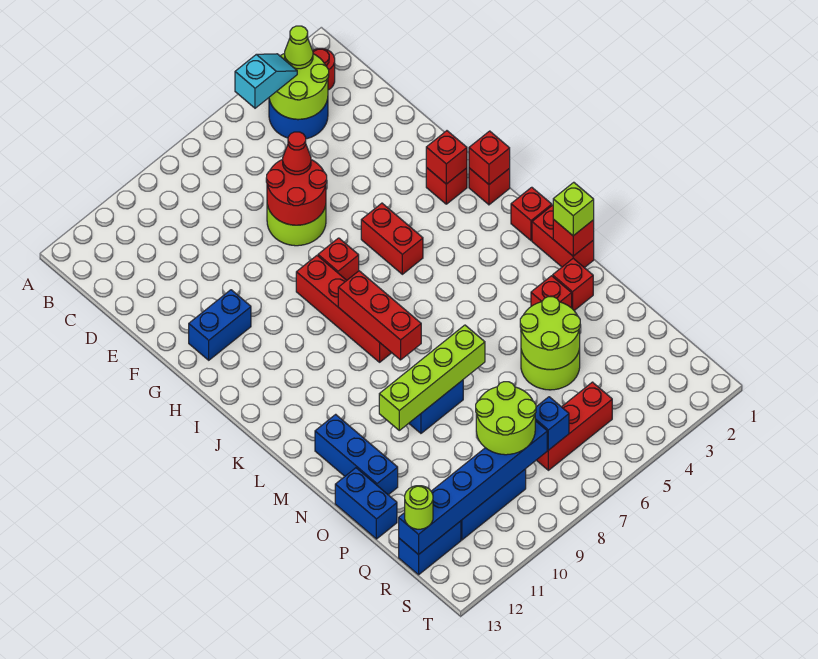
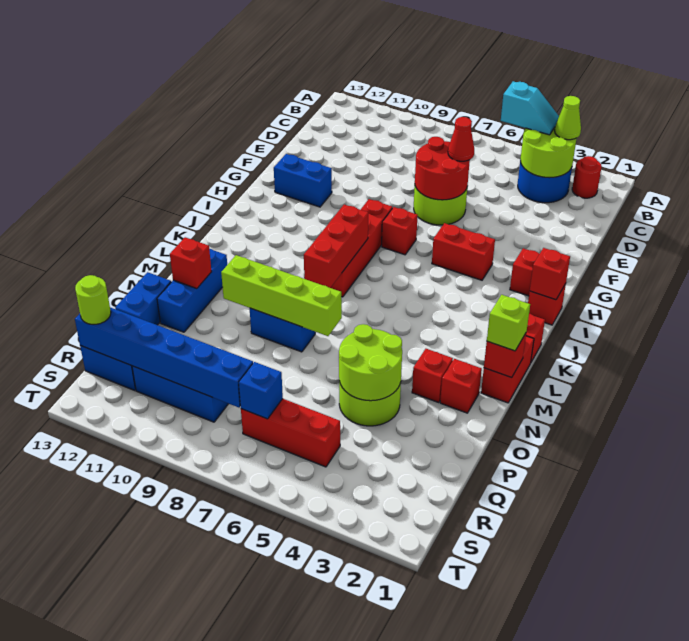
red brick H2 level 2 -> red brick N12 level 2
red brick H5:I5 level 1 -> red brick H4:H5 level 1
lime round brick Q8:R9 level 3 -> none

